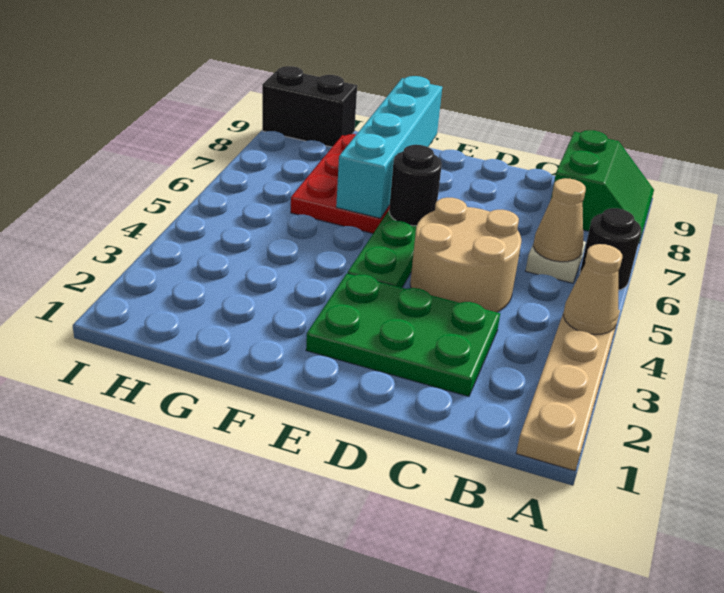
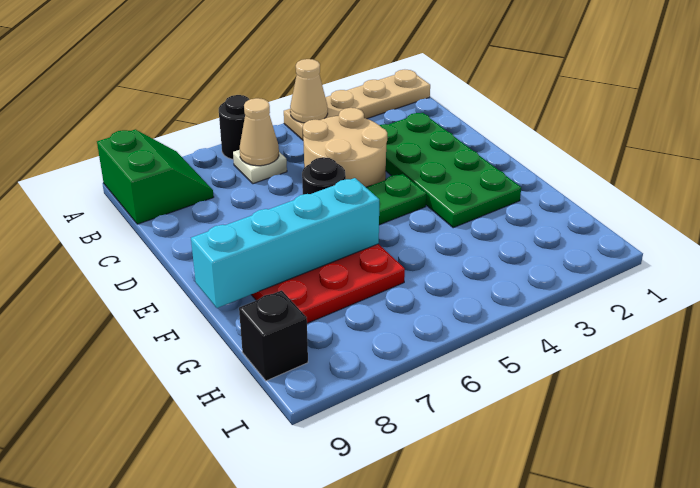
green slope A8:B9 level 1 top B -> green slope A8:B9 level 1 top 9
green plate C2:E3 level 1 -> green plate C2:F3 level 1
black brick H9:I9 level 1 -> black brick H9 level 1

